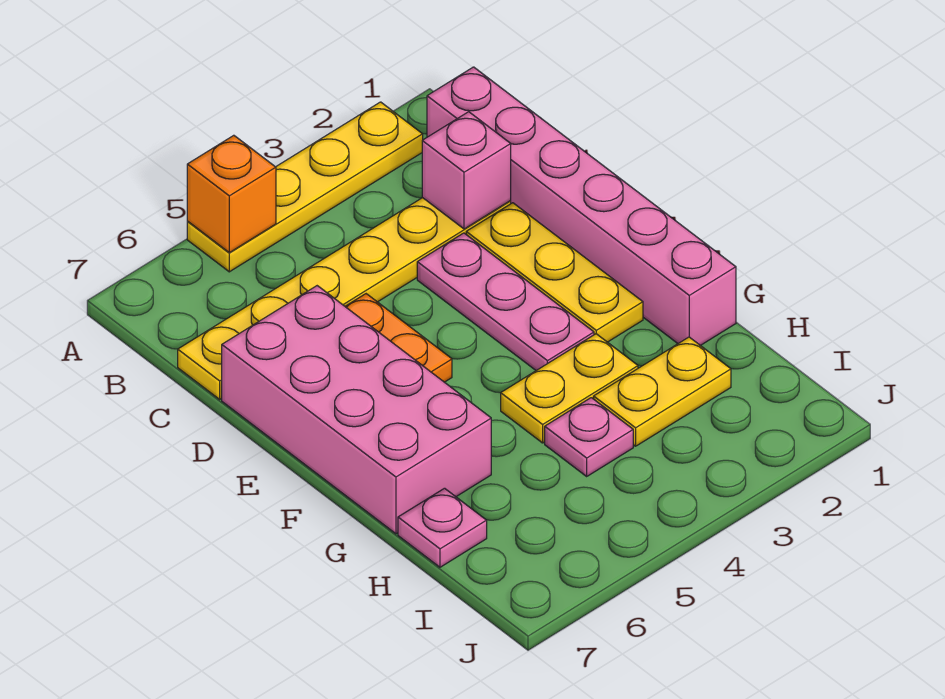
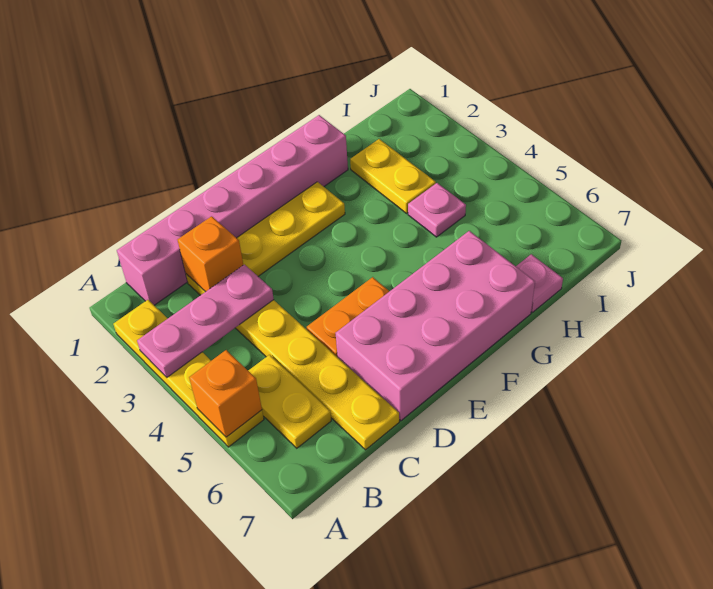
pink brick C2 level 2 -> orange brick C2 level 2
pink plate D3:F3 level 1 -> pink plate A3:C3 level 2
yellow plate G3:G4 level 1 -> yellow plate B5:B6 level 1

